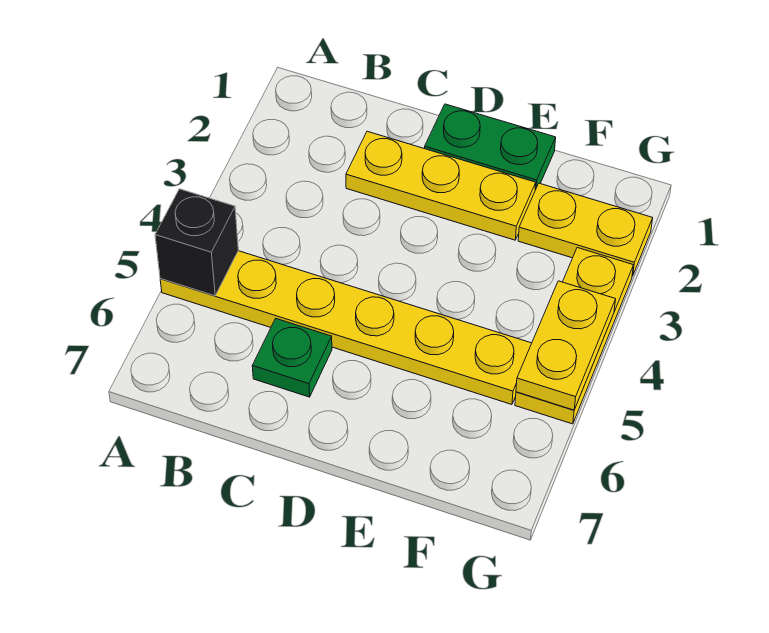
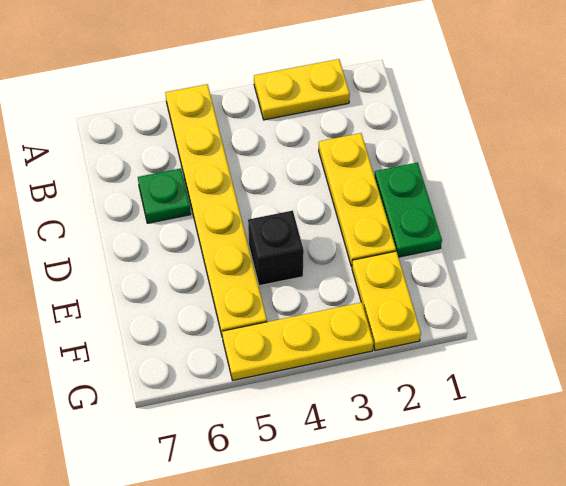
black brick A5 level 2 -> black brick E4 level 1
yellow plate G4:G5 level 2 -> yellow plate A2:A3 level 1

